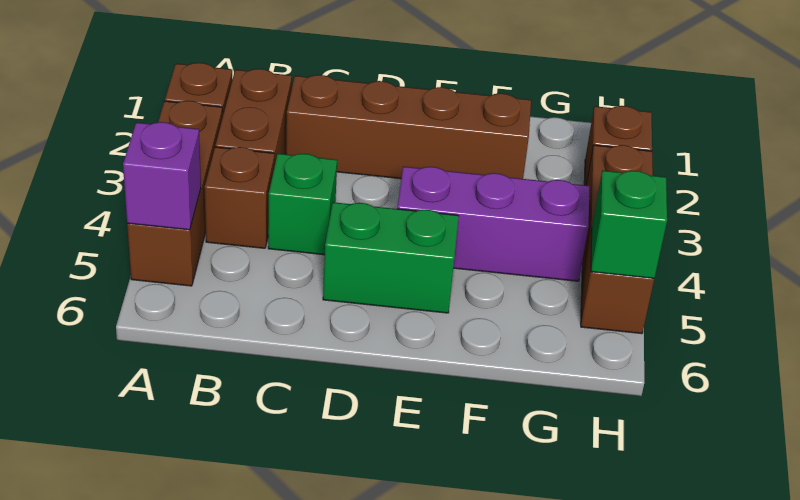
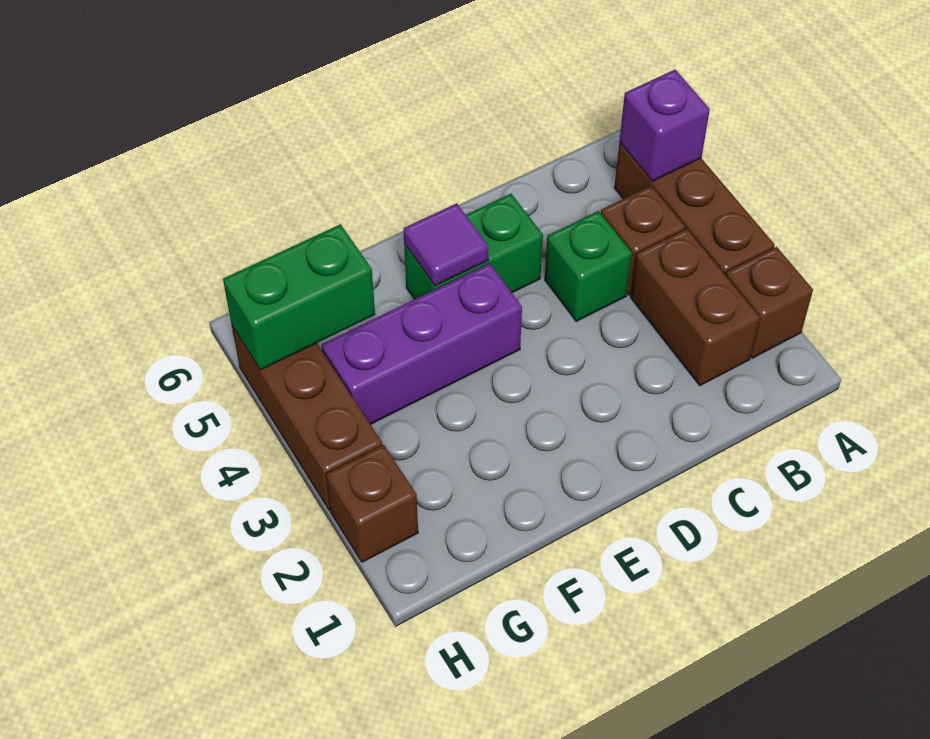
brown brick C2:F2 level 1 -> none
none -> purple tile E5 level 2
green brick H5 level 2 -> green brick G5:H5 level 2

